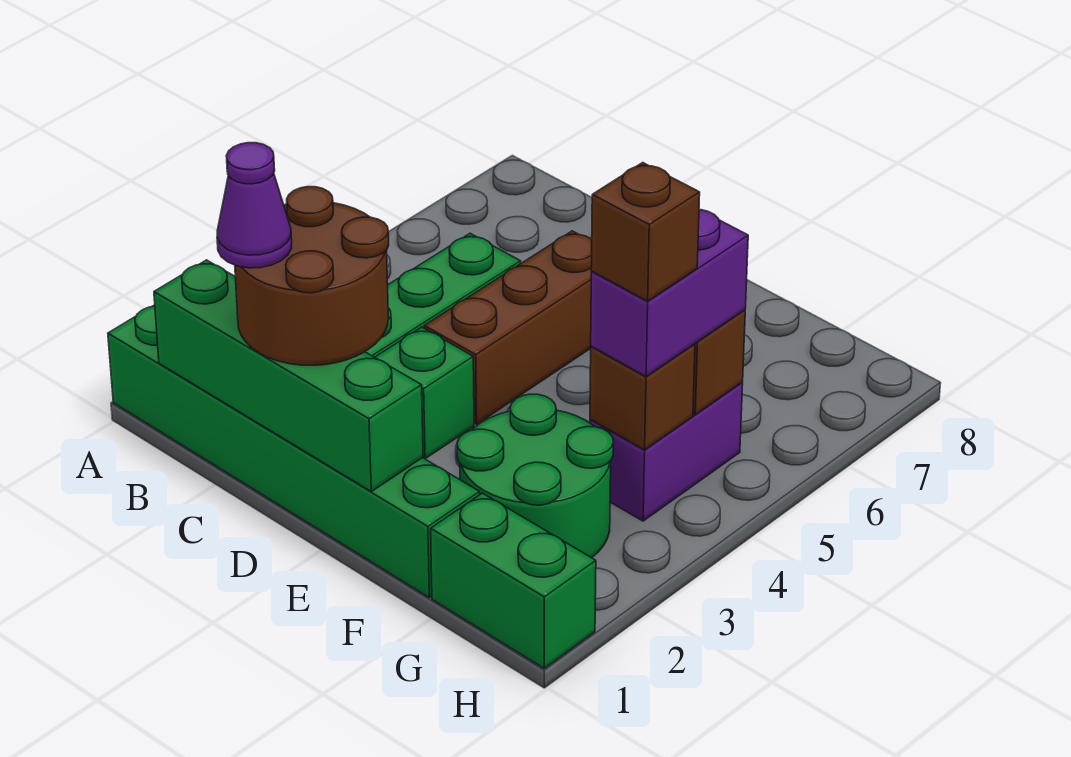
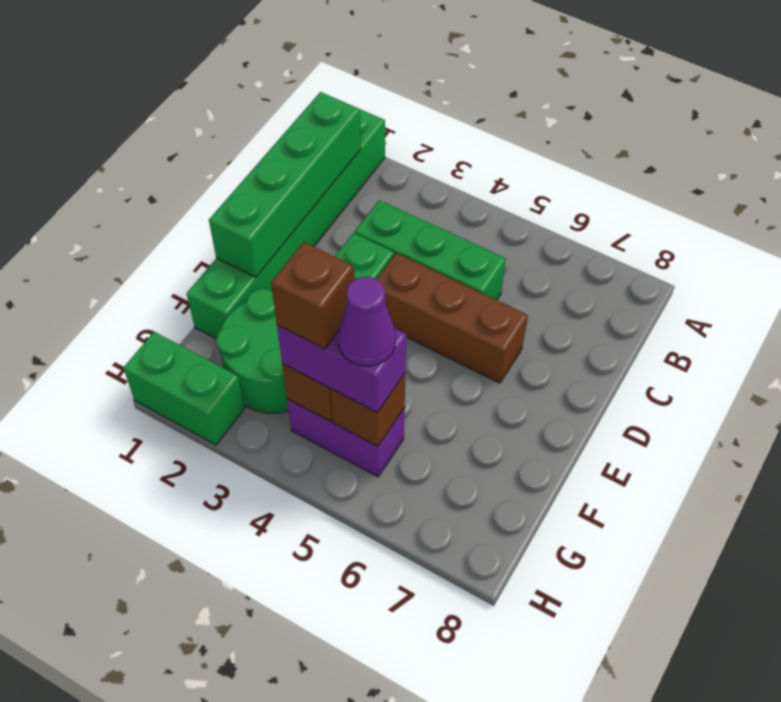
brown round brick C1:D2 level 3 -> none
purple cone C1 level 4 -> purple cone G5 level 4
green brick G1:H1 level 1 -> green brick H1:H2 level 1

